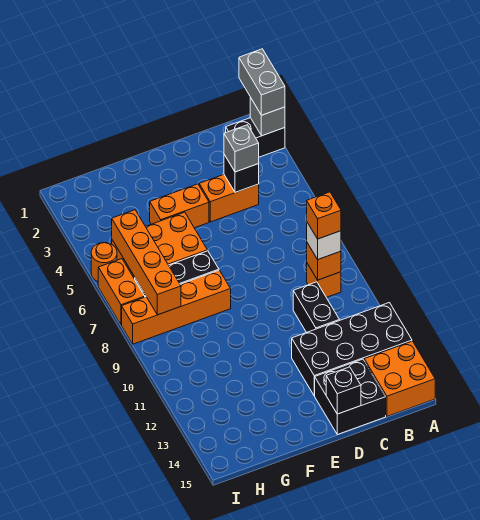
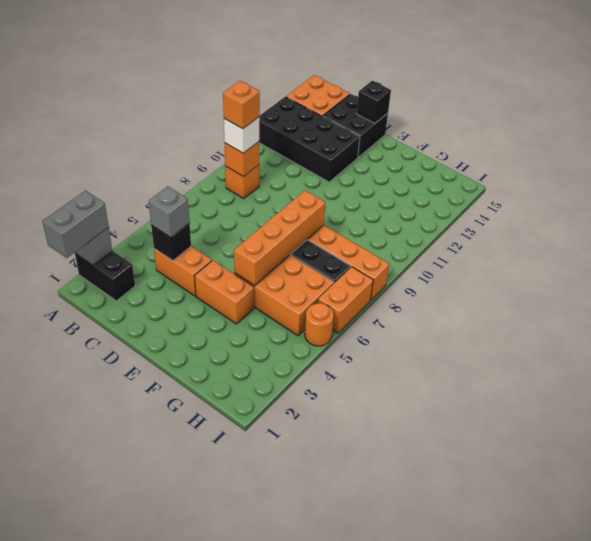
black brick C10:C11 level 1 -> none
orange brick H5:H8 level 2 -> orange brick F5:F8 level 2

